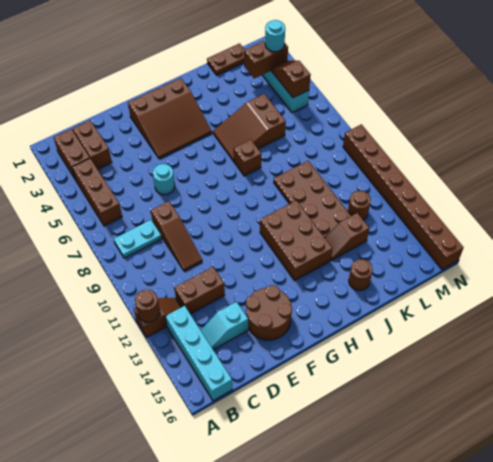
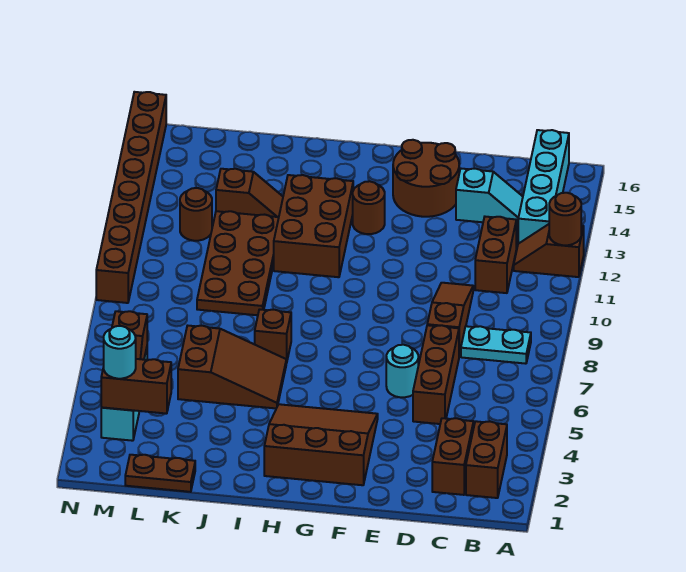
brown brick B4:B6 level 1 -> brown brick D5:D7 level 1
brown brick C12:D12 level 1 -> brown brick C11:C12 level 1
brown round brick J15 level 1 -> brown round brick G13 level 1

